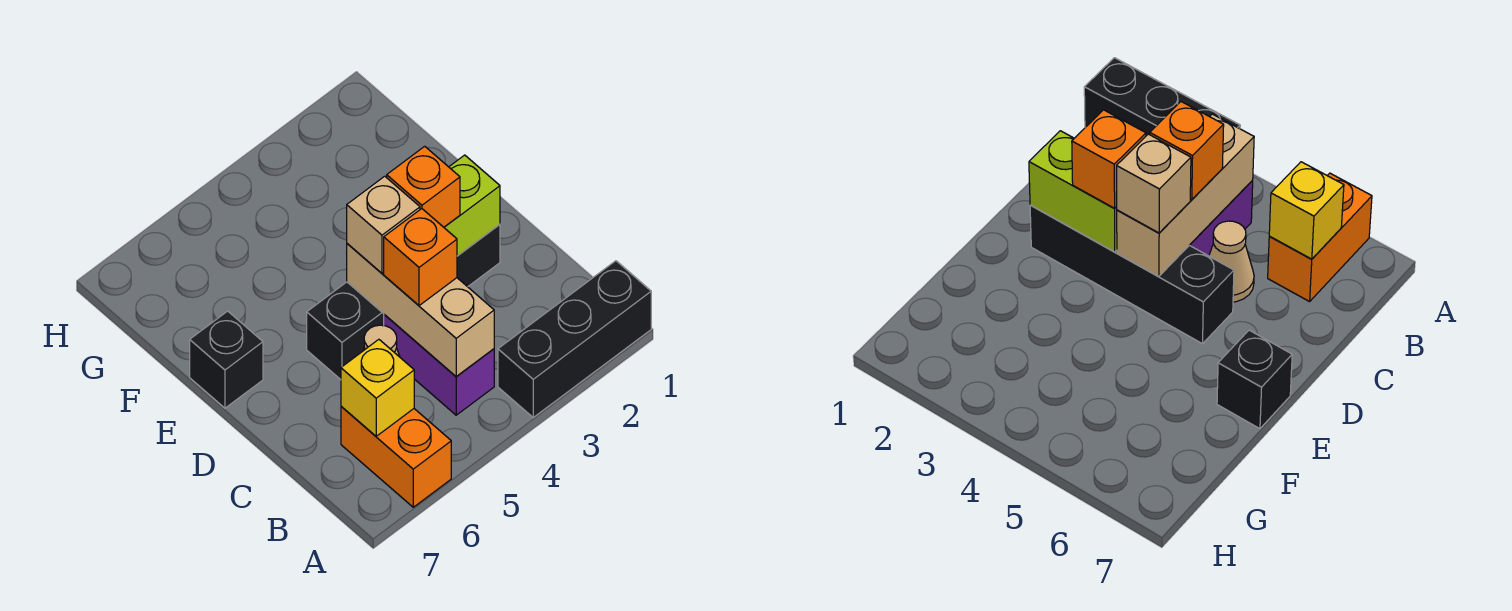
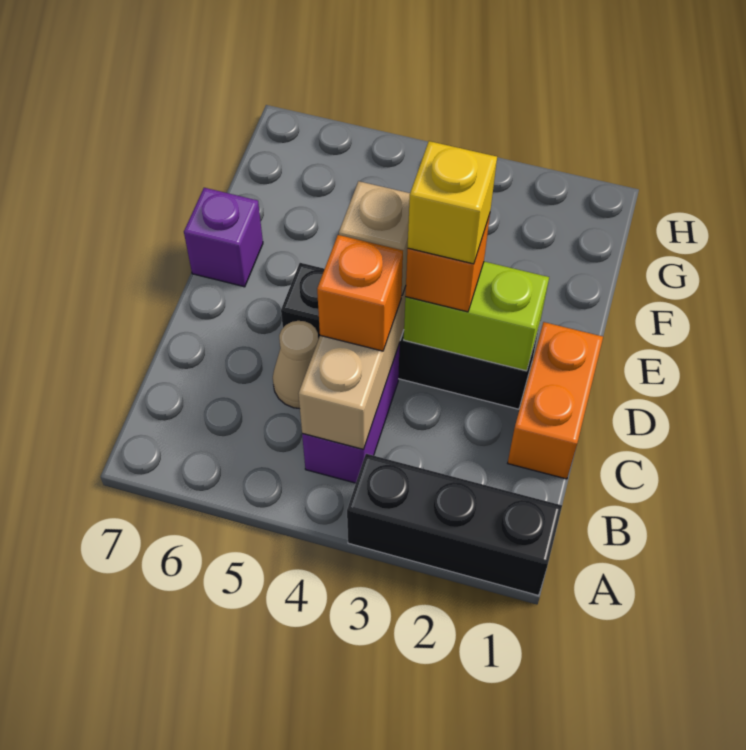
orange brick A6:B6 level 1 -> orange brick C1:D1 level 1
yellow brick B6 level 2 -> yellow brick D3 level 4
black brick E7 level 1 -> purple brick E7 level 1

